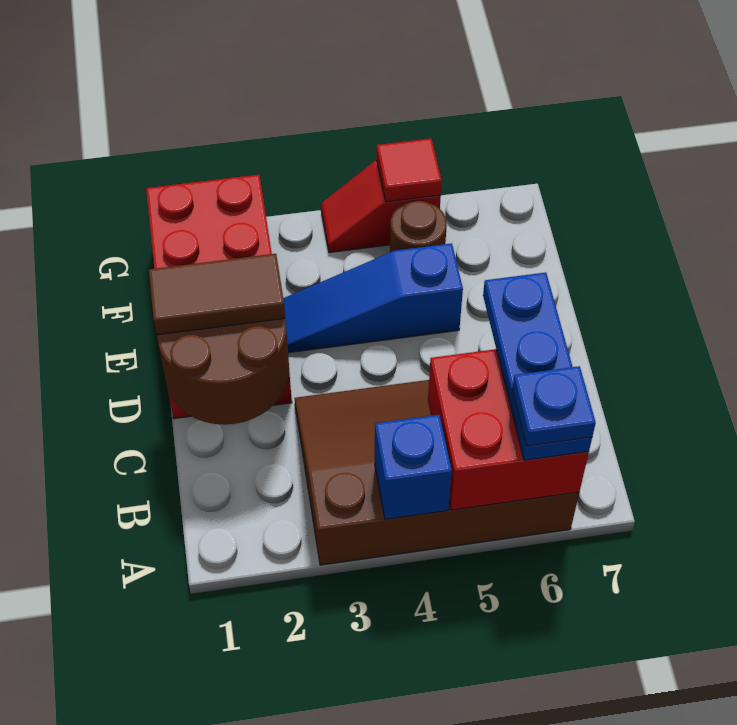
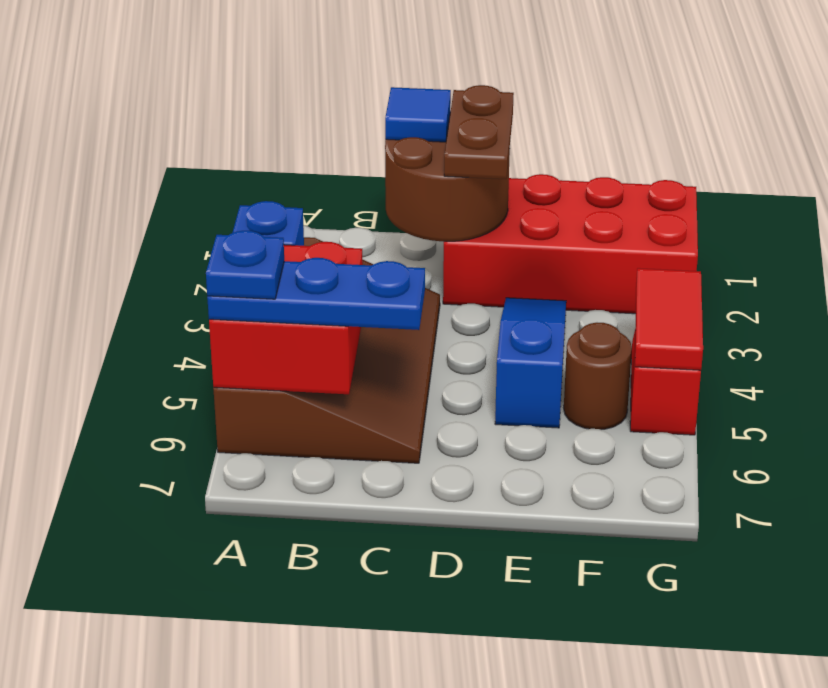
none -> blue tile C1 level 3
brown tile D1:D2 level 3 -> brown plate D1:D2 level 3
red tile G5 level 2 -> red tile G4:G5 level 2

